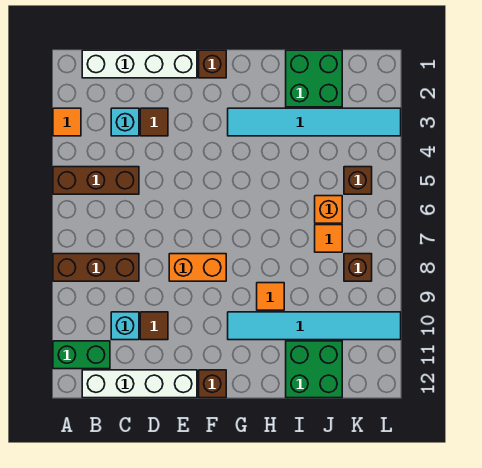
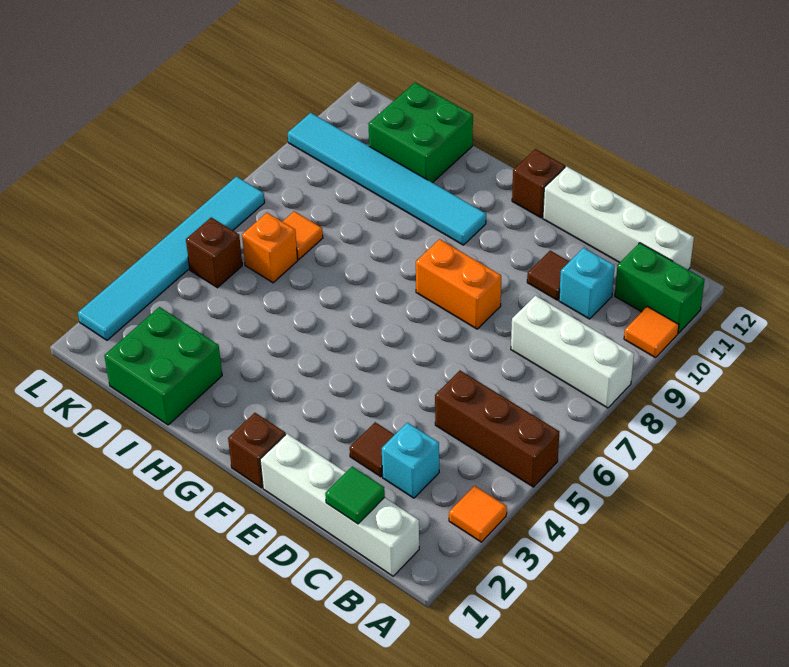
brown brick A8:C8 level 1 -> white brick A8:C8 level 1
none -> green tile C1 level 2
cyan tile G3:L3 level 1 -> cyan tile L2:L7 level 1
orange tile H9 level 1 -> orange tile A10 level 1
brown brick K8 level 1 -> none

